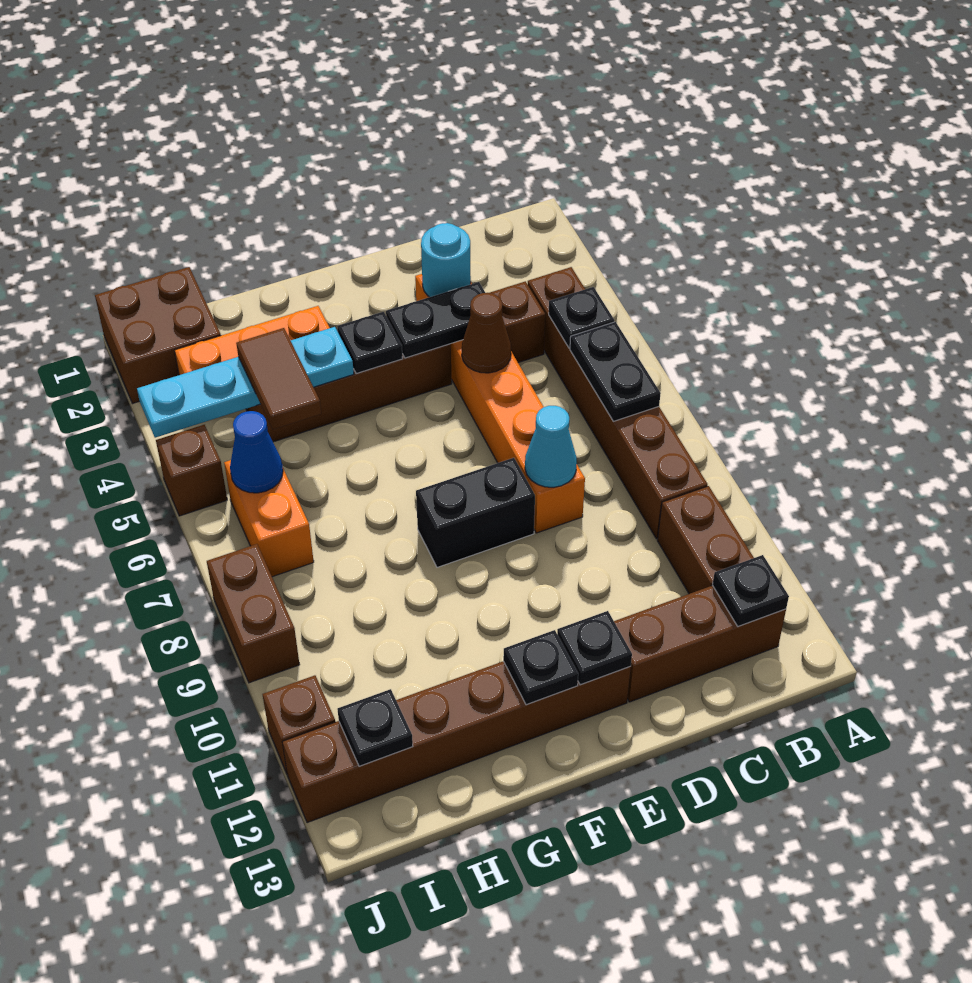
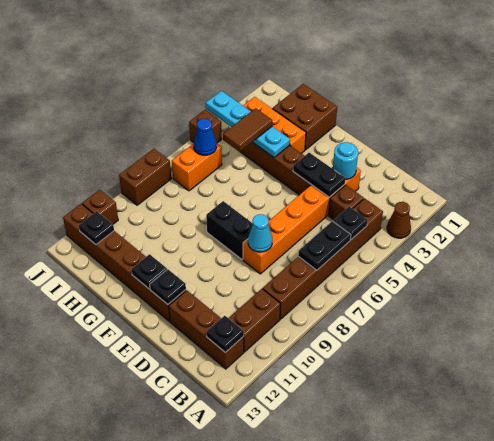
brown cone D5 level 2 -> brown cone A3 level 1
black plate F4 level 2 -> none
brown brick I1:J2 level 1 -> brown brick G1:H2 level 1

